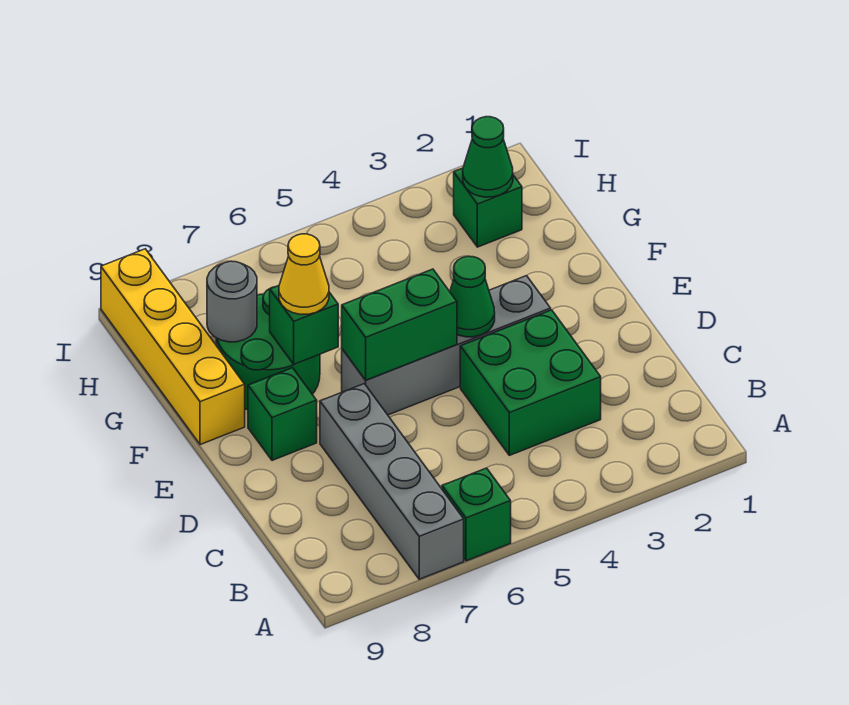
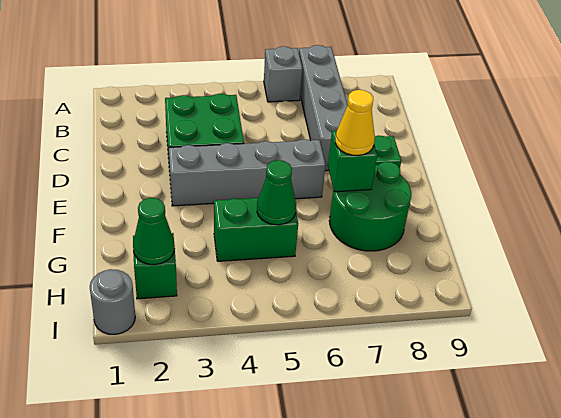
green brick A6 level 1 -> grey brick A6 level 1
green cone E4 level 2 -> green cone G5 level 2
green brick E5:E6 level 2 -> green brick G4:G5 level 1
yellow brick F9:I9 level 1 -> none
grey round brick G8 level 2 -> grey round brick I1 level 1

